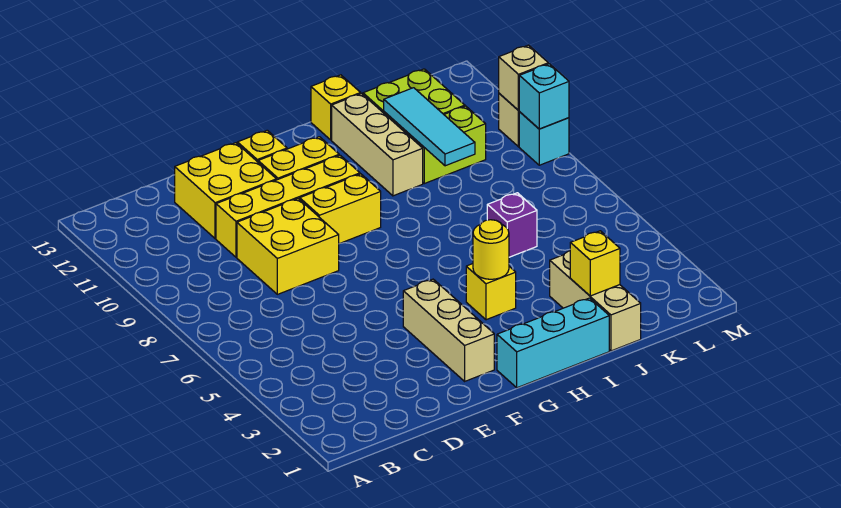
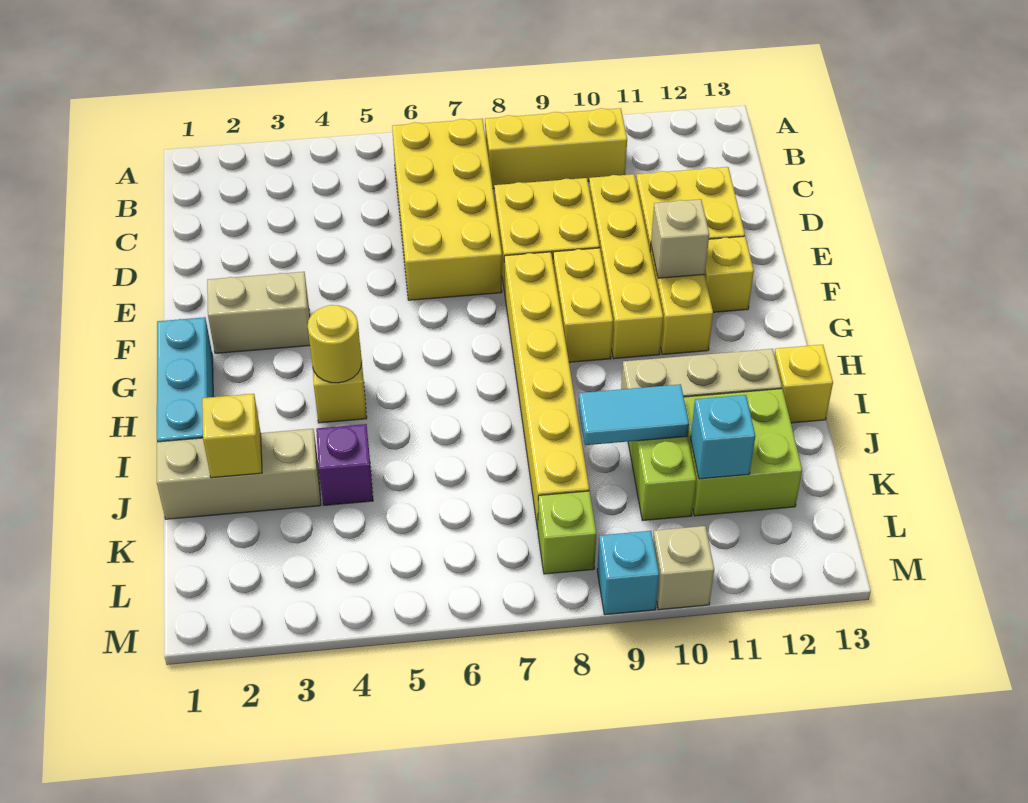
none -> yellow brick B6:E7 level 1
none -> yellow brick B8:B10 level 1
tan brick F2:F4 level 1 -> tan brick F2:F3 level 1
none -> yellow brick F8:K8 level 1
purple brick J6 level 1 -> purple brick J4 level 1
cyan tile J9:J11 level 2 -> cyan tile J9:J10 level 2
none -> lime brick L8 level 1
cyan brick M9 level 2 -> cyan brick K11 level 2
tan brick M10 level 2 -> tan brick F11 level 2

